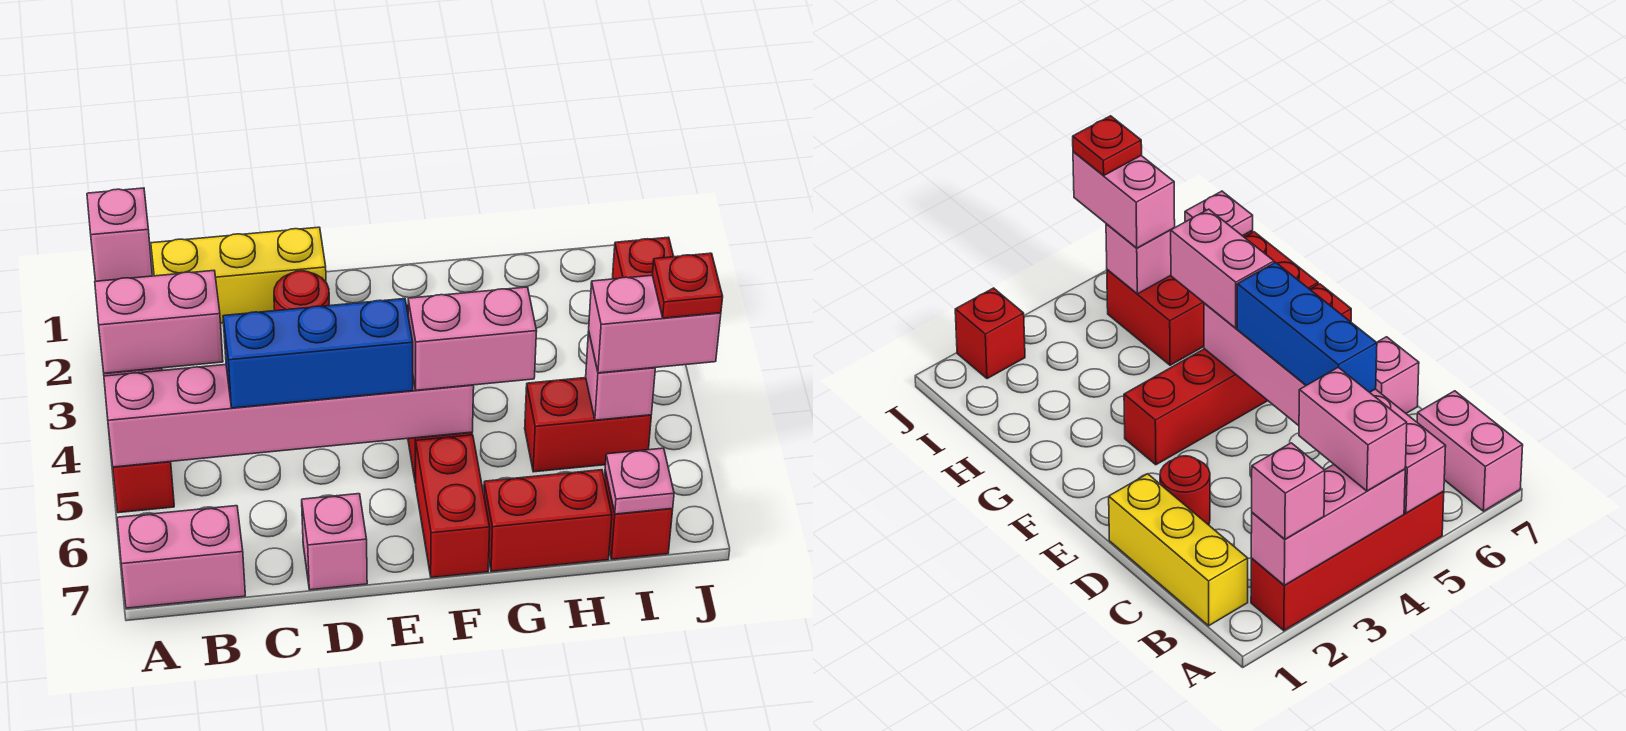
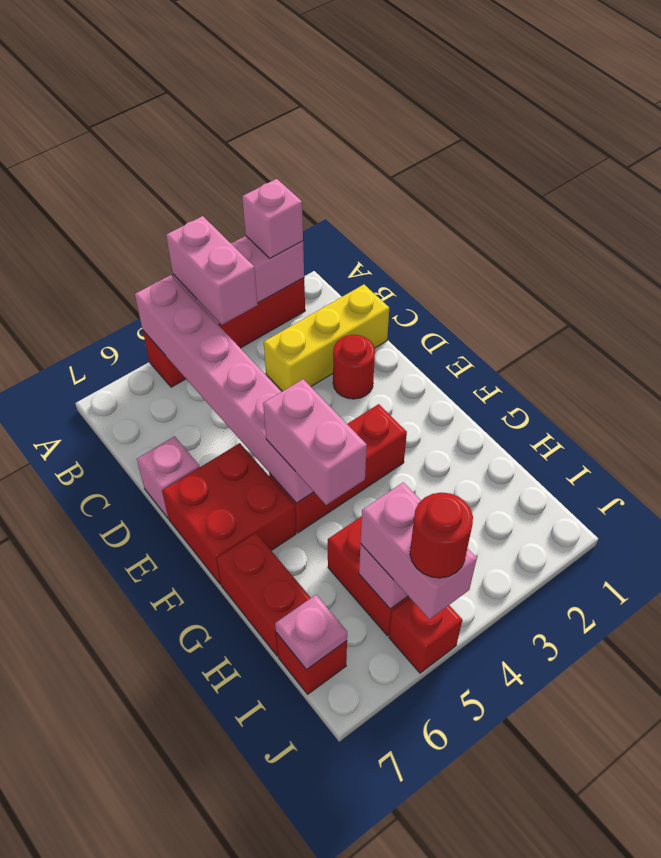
pink brick A7:B7 level 1 -> none
yellow brick B1:D1 level 1 -> yellow brick C1:C3 level 1
blue brick C5:E5 level 3 -> none
red brick F6:F7 level 1 -> red brick E6:F7 level 1
red brick J2 level 1 -> red brick J5 level 1
red plate J5 level 4 -> red round brick J5 level 4

